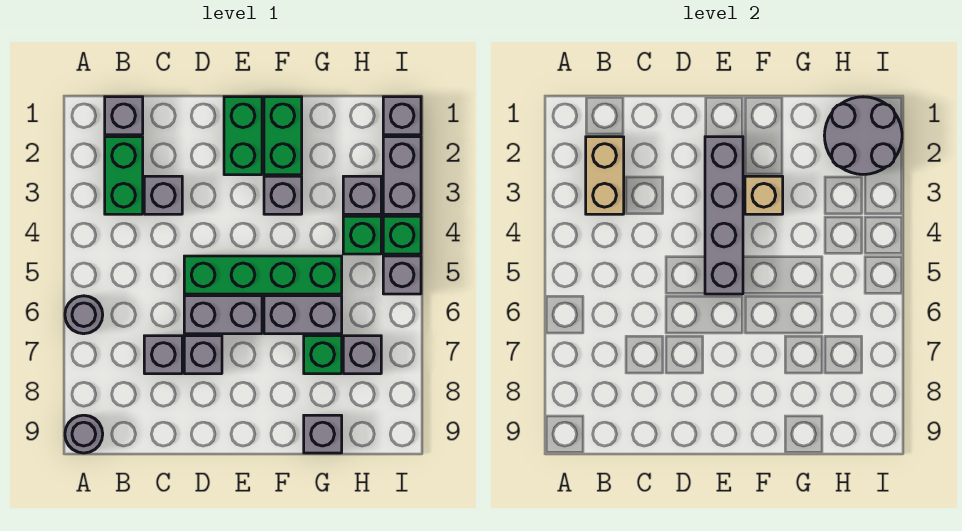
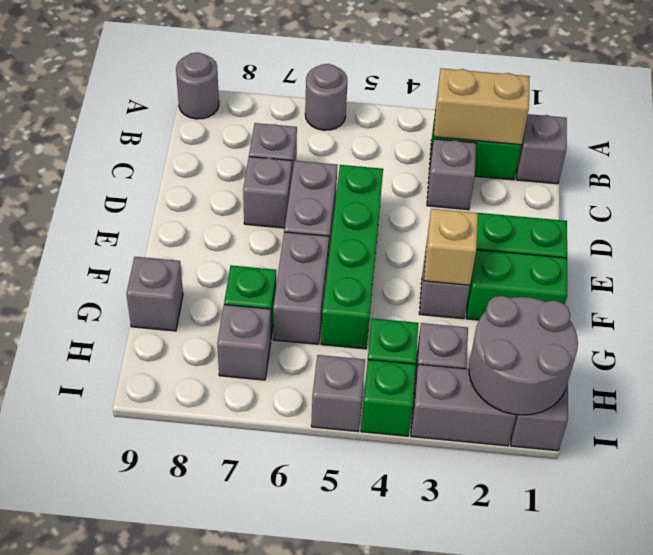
grey brick E2:E5 level 2 -> none

